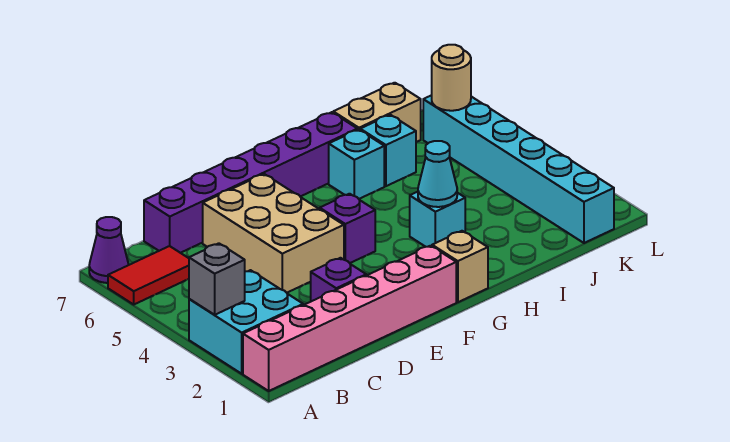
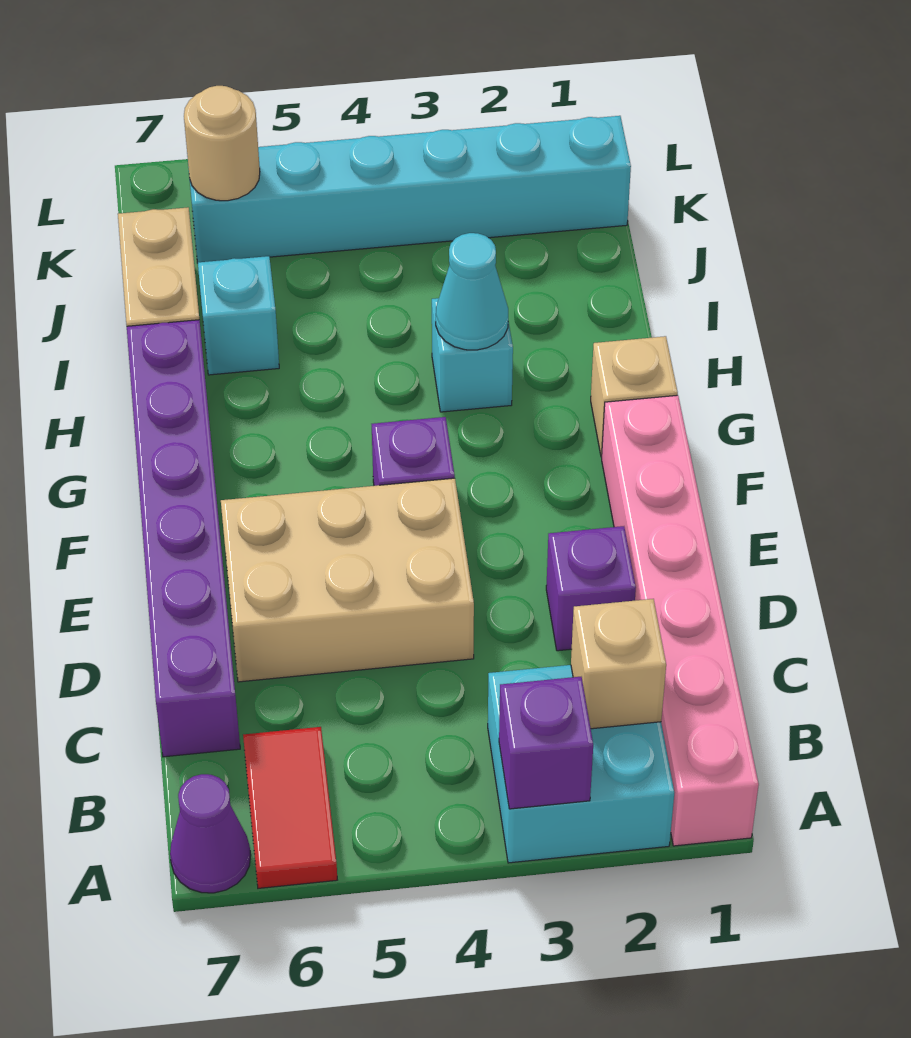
grey brick A3 level 2 -> purple brick A3 level 2
none -> tan brick B2 level 2
cyan brick H6 level 1 -> none

